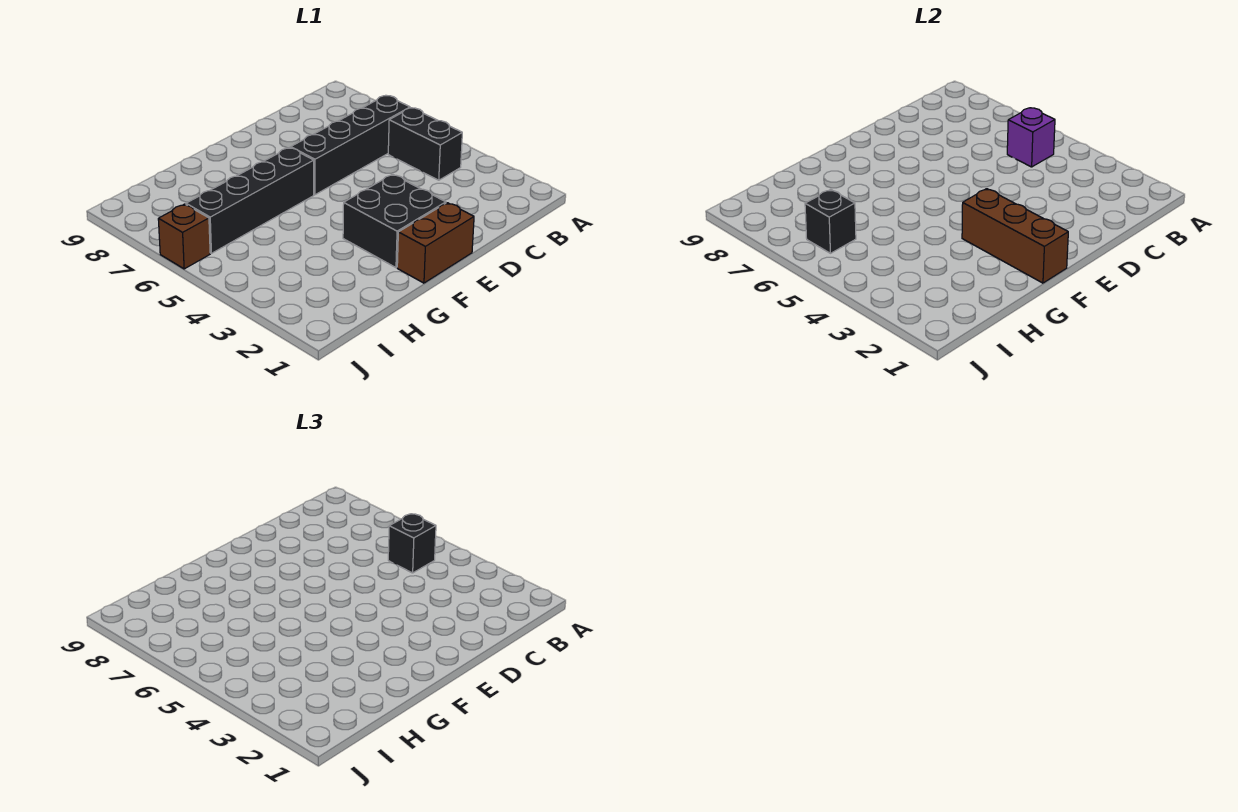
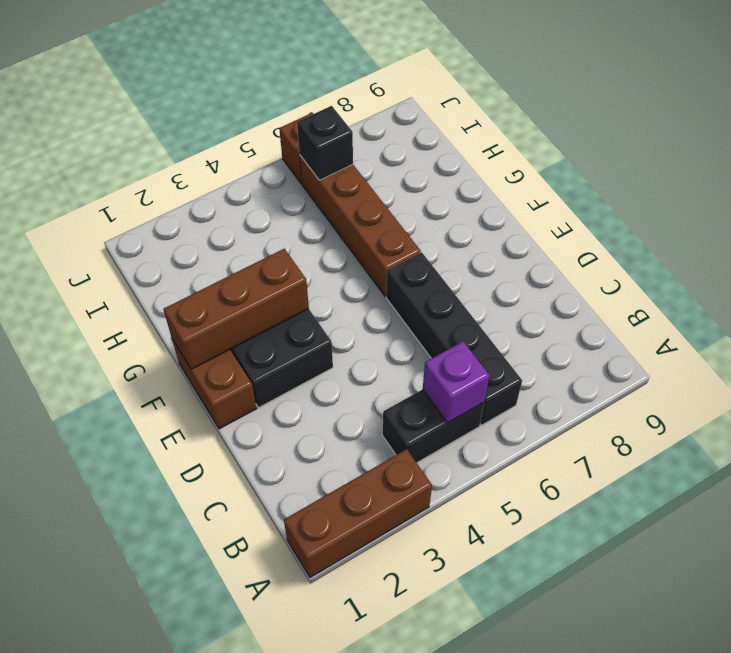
none -> brown brick A1:A3 level 1
black brick B5 level 3 -> none
black brick F6:I6 level 1 -> brown brick F6:I6 level 1

